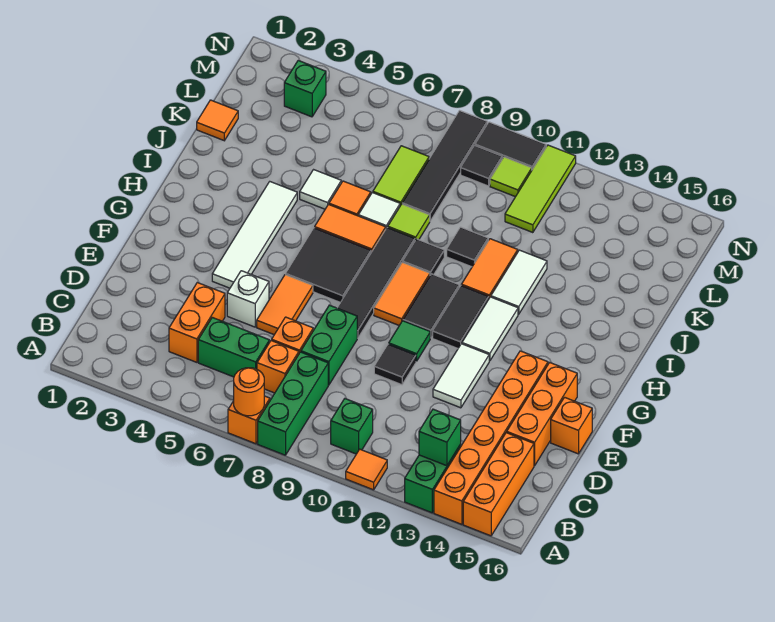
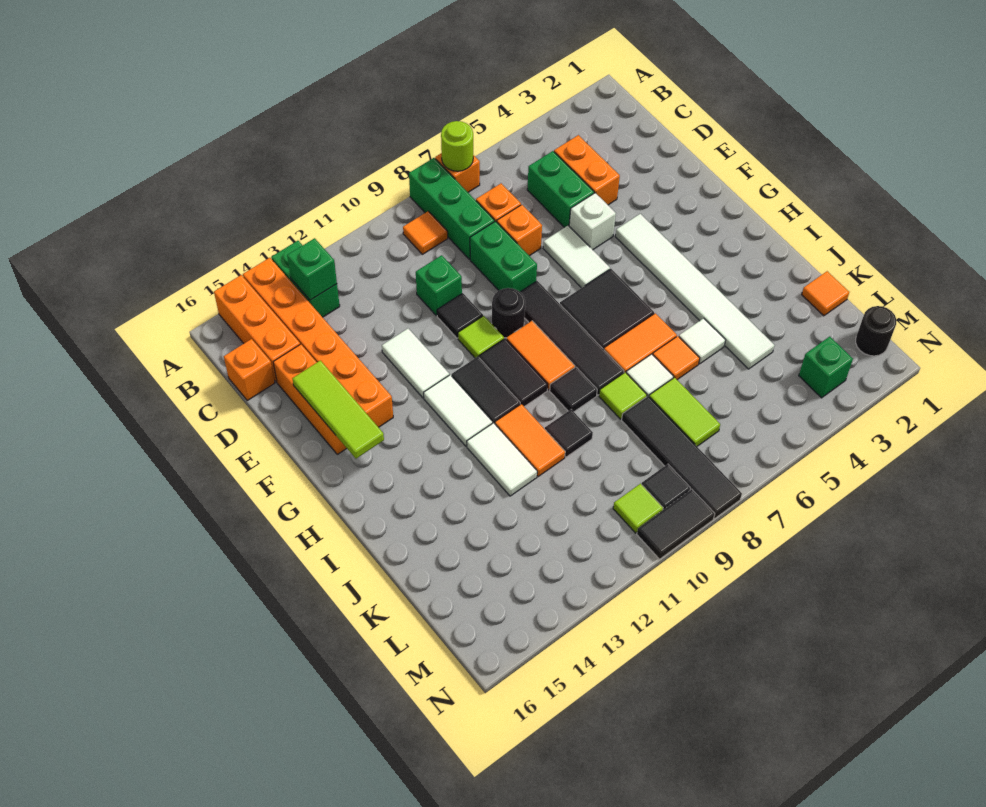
orange round brick A7 level 2 -> lime round brick A7 level 2
orange tile A11 level 1 -> orange tile B9 level 1
green brick B10 level 1 -> green brick D10 level 1
green brick C5:C6 level 1 -> green brick C5:D5 level 1
orange tile E6:F6 level 1 -> white tile E6:F6 level 1
orange brick E16 level 1 -> orange brick C16 level 1
white tile F4:I4 level 1 -> white tile F4:K4 level 1
none -> black round brick F9 level 1
green tile F10 level 1 -> lime tile F10 level 1
lime tile L11:N11 level 1 -> lime tile E15:G15 level 2
none -> black round brick M1 level 1

